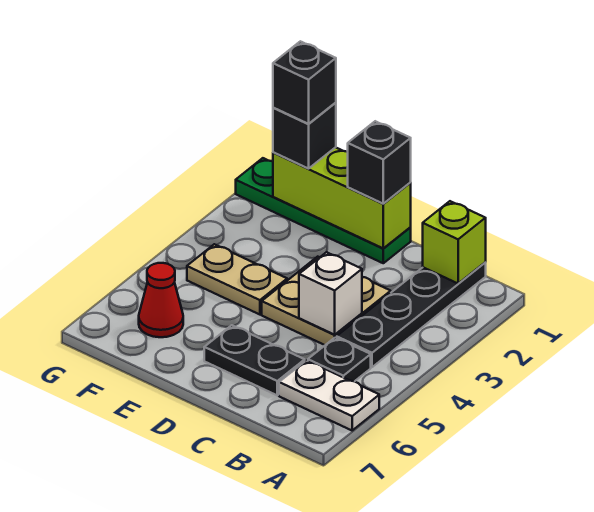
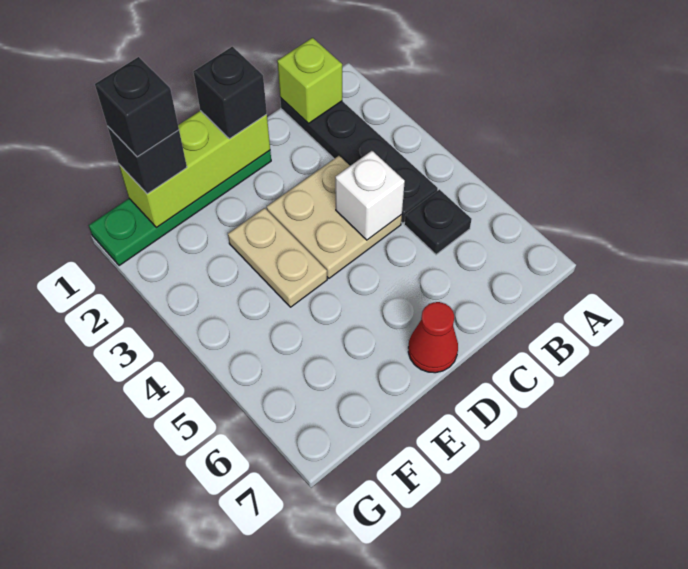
white plate A6:B6 level 1 -> none
black plate C6:D6 level 1 -> none
tan plate E4:F4 level 1 -> tan plate E3:E4 level 1
red cone F6 level 1 -> red cone D7 level 1

